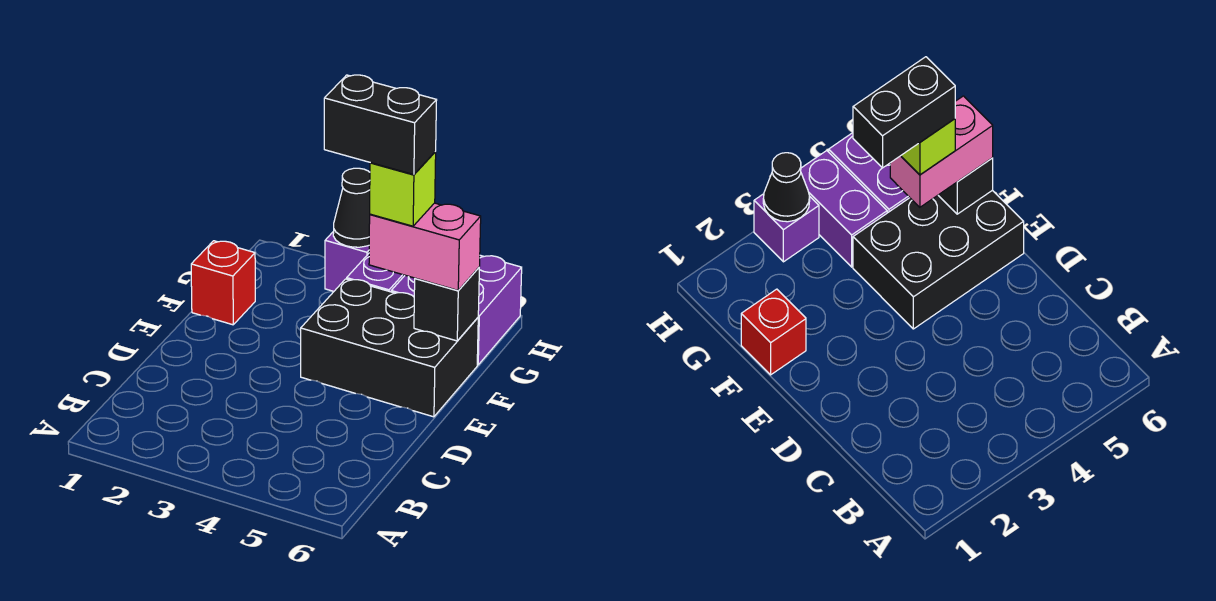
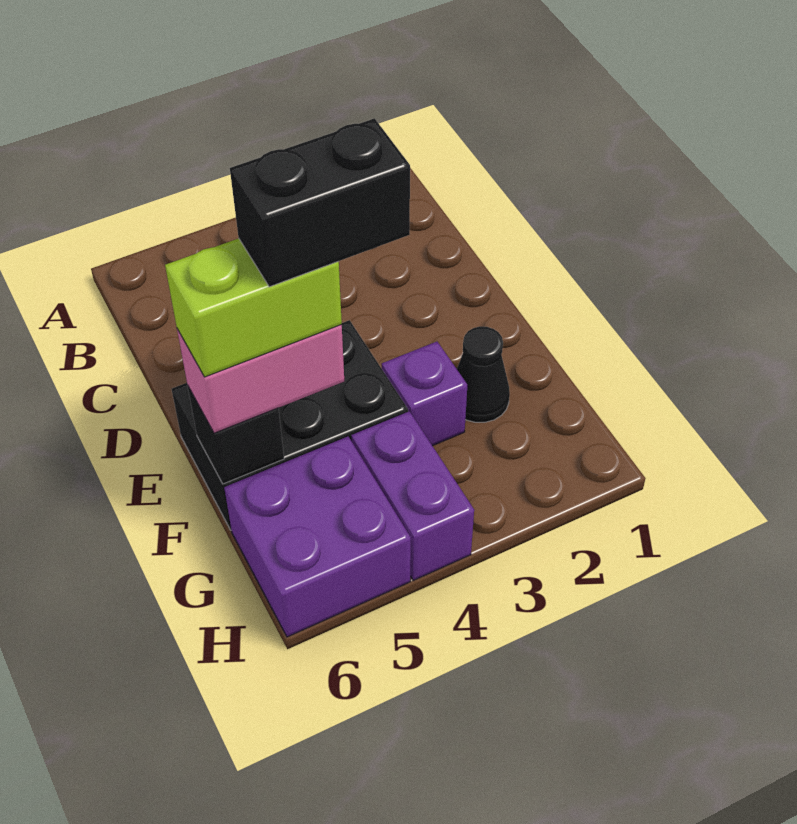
red brick F1 level 1 -> none
lime brick F5 level 4 -> lime brick F5:F6 level 4
purple brick H3 level 1 -> purple brick F3 level 1
black cone H3 level 2 -> black cone F2 level 1

